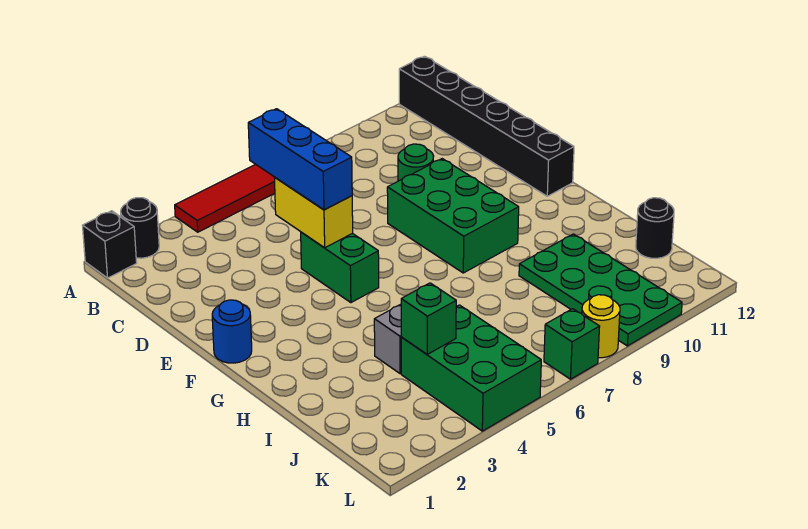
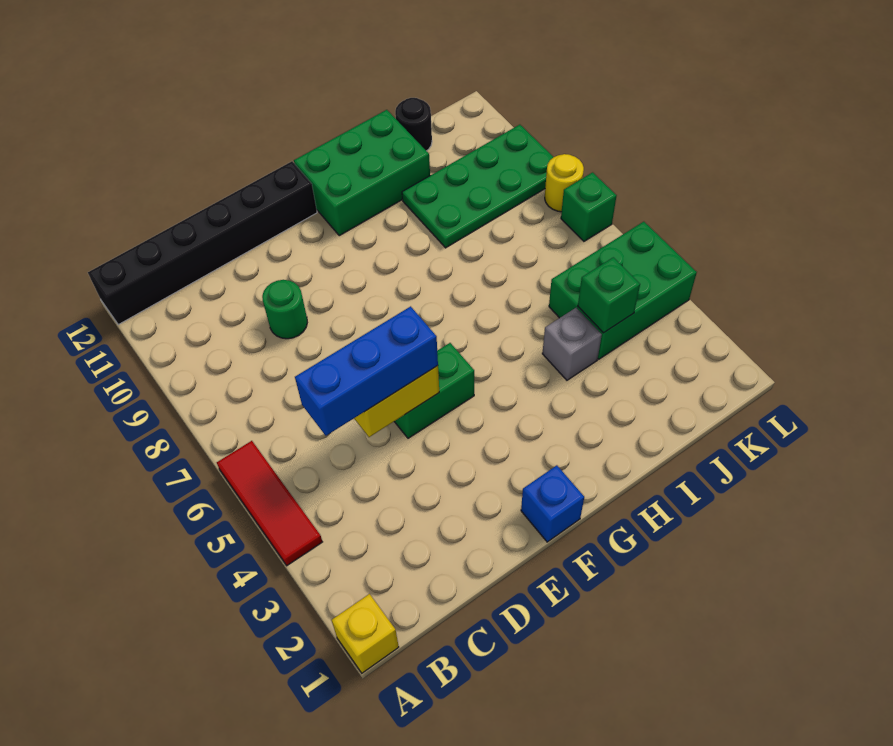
black brick A1 level 1 -> yellow brick A1 level 1
black round brick A2 level 1 -> none
green brick E8:G9 level 1 -> green brick G11:I12 level 1
blue round brick F1 level 1 -> blue brick F1 level 1

